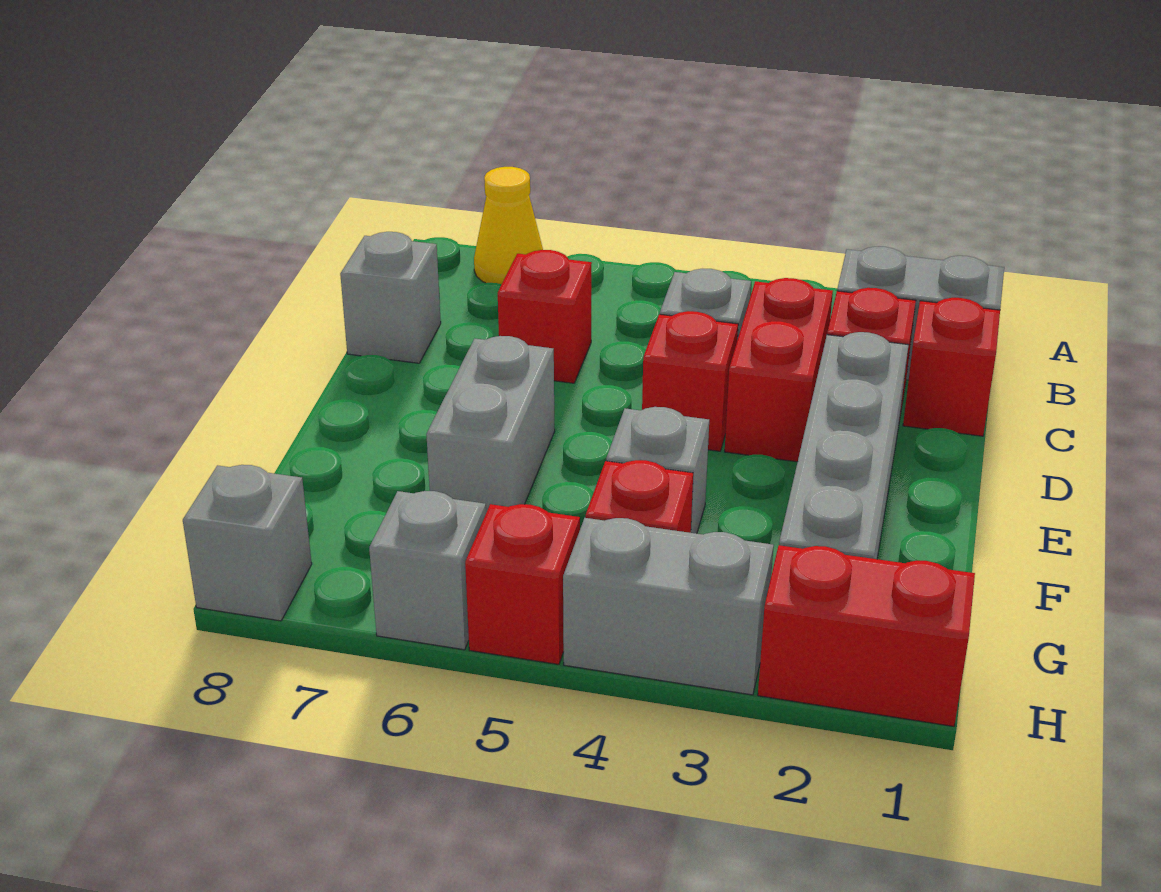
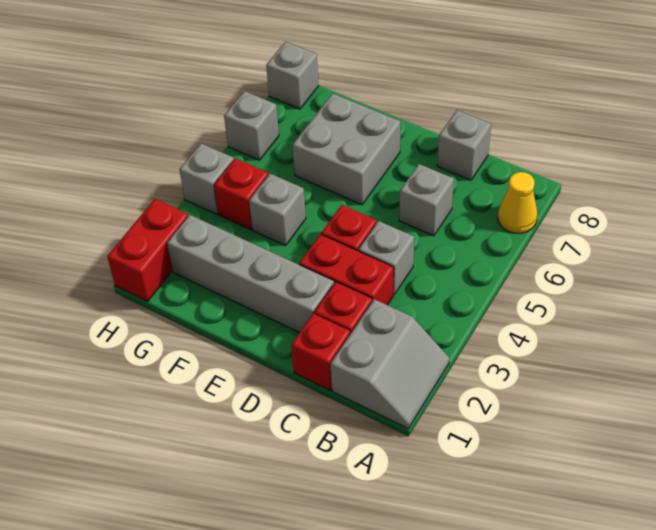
red brick C6 level 1 -> grey brick C6 level 1
grey brick E6:F6 level 1 -> grey brick E6:F7 level 1
grey brick H3:H4 level 1 -> grey brick H4 level 1
red brick H5 level 1 -> none

